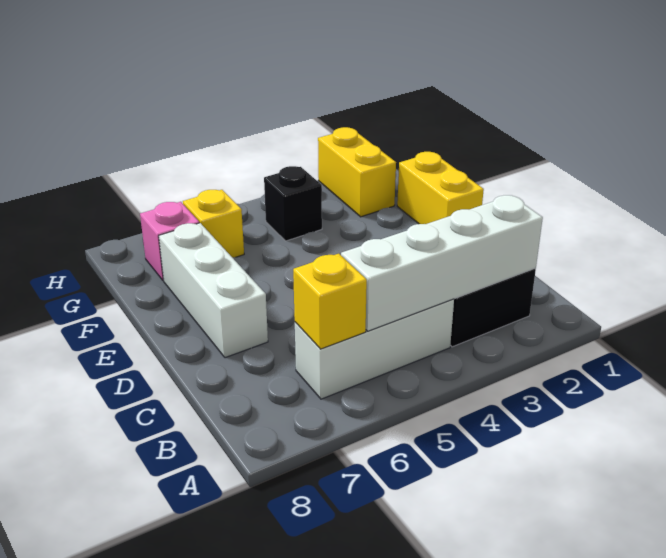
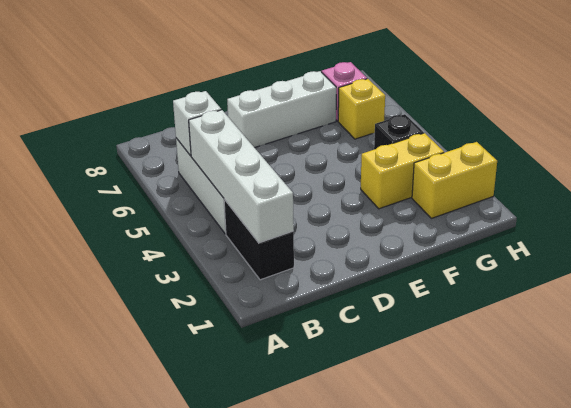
yellow brick B6 level 2 -> white brick B6 level 2
yellow brick E1:F1 level 1 -> yellow brick F3:G3 level 1

